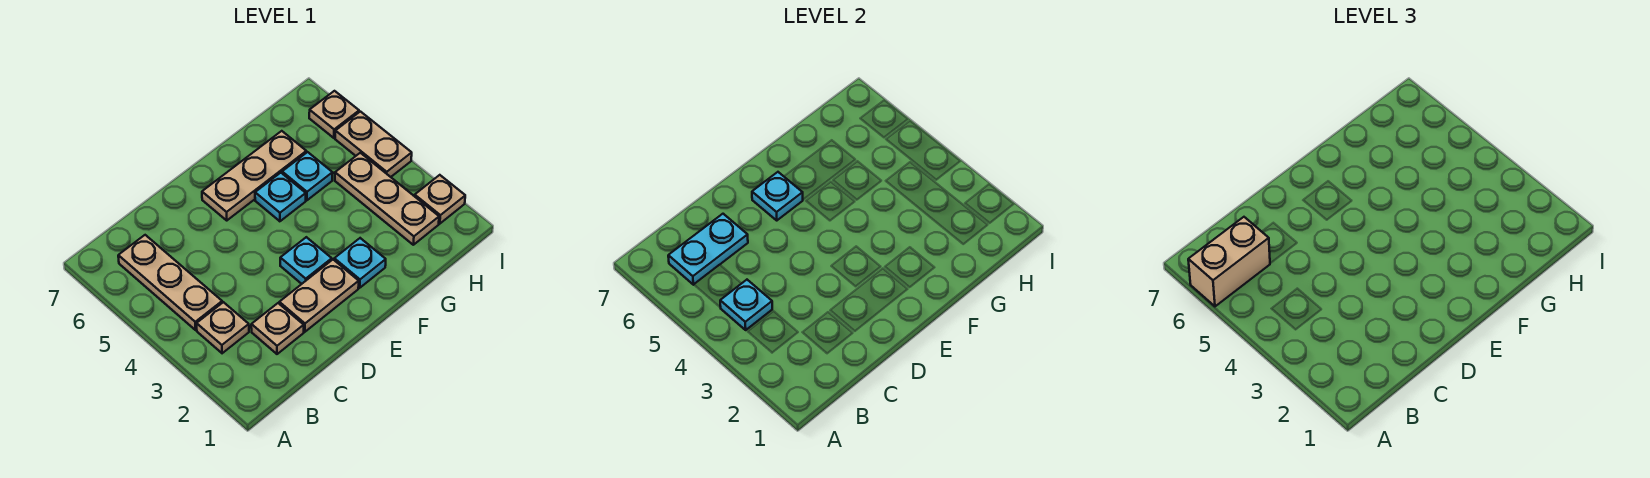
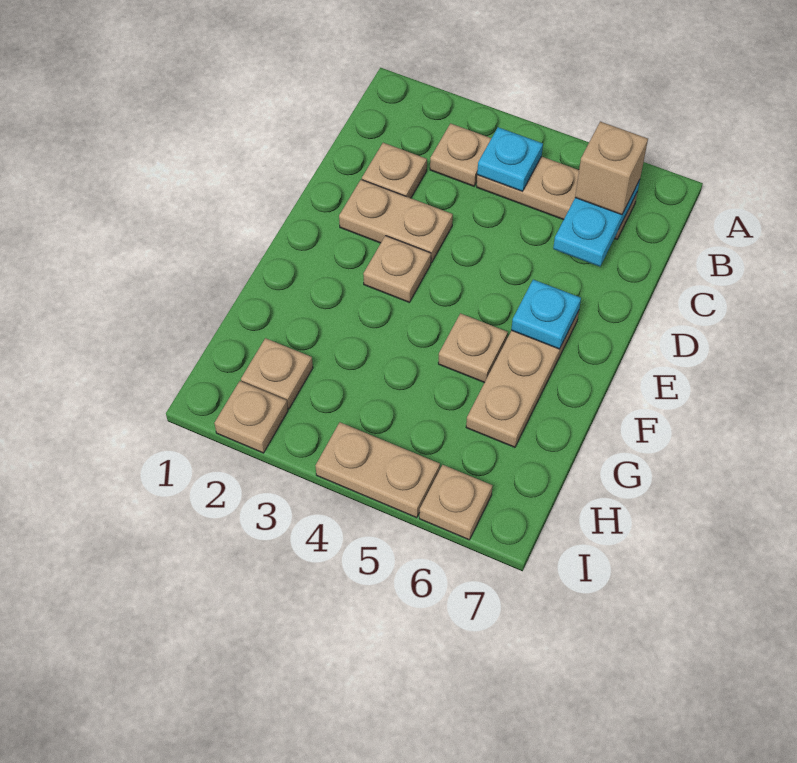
tan brick A6:B6 level 3 -> tan brick B6 level 3
tan plate D2:E2 level 1 -> tan plate D2:D3 level 1
cyan plate E3 level 1 -> tan plate E3 level 1
cyan plate F2 level 1 -> none
cyan plate F5 level 1 -> tan plate F5 level 1
cyan plate G5 level 1 -> none
tan plate H2:H4 level 1 -> tan plate H2 level 1

